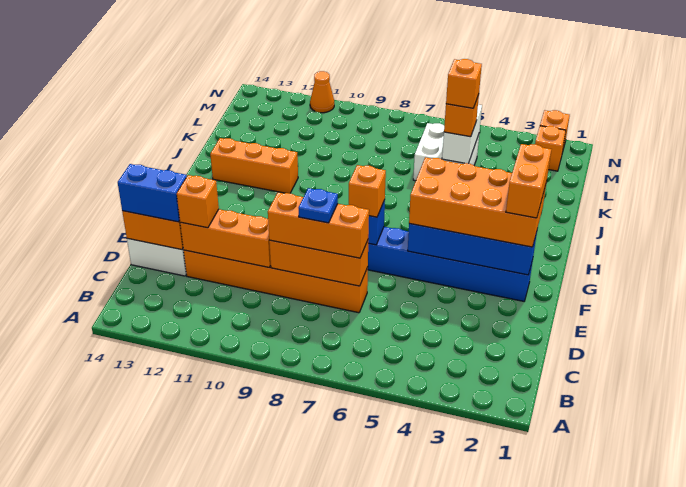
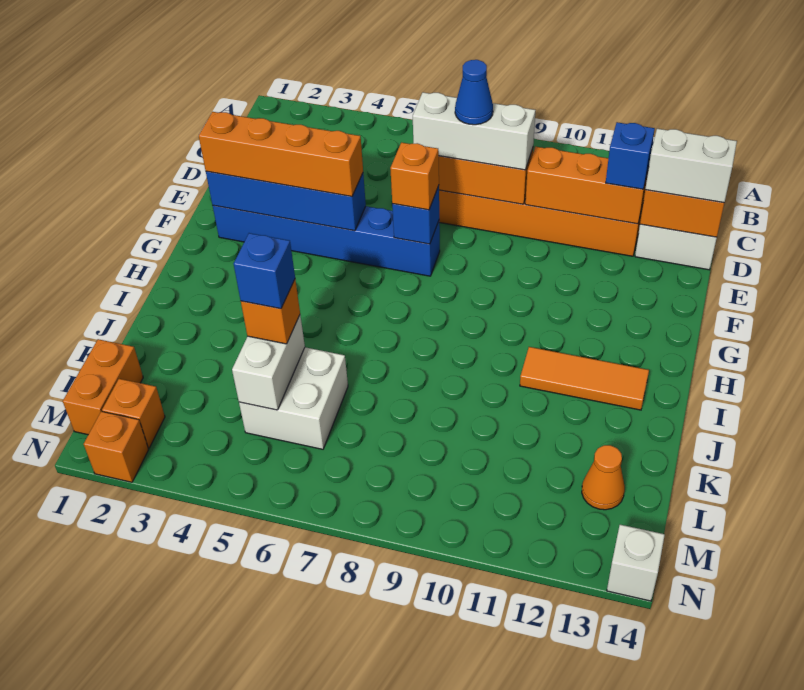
orange brick D7:D9 level 3 -> white brick D7:D9 level 3
blue plate D8 level 4 -> blue cone D8 level 4
orange brick D12 level 3 -> blue brick D12 level 3
blue brick D13:D14 level 3 -> white brick D13:D14 level 3
orange brick F2:G5 level 3 -> orange brick F2:F5 level 3
orange brick F2:G2 level 4 -> orange brick L1:M1 level 1
orange brick I11:I13 level 1 -> orange tile I11:I13 level 1
orange brick K5 level 4 -> blue brick K5 level 4
orange cone N11 level 1 -> orange cone L13 level 1
none -> white brick N14 level 1

